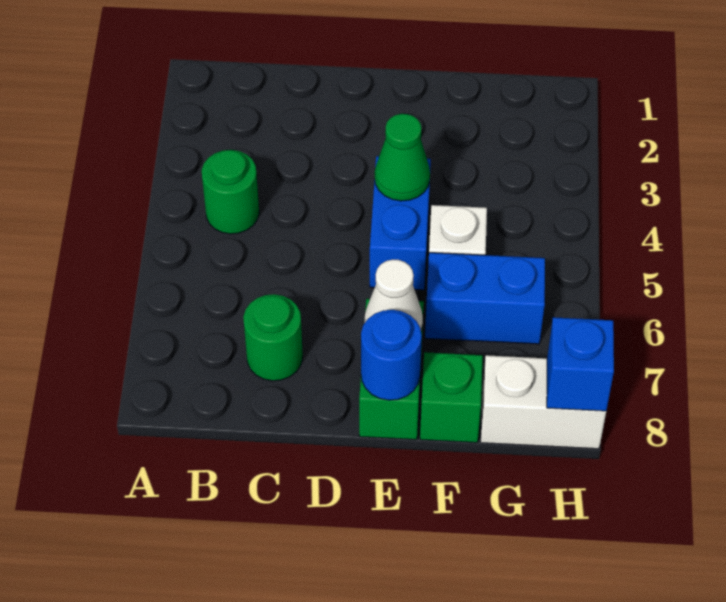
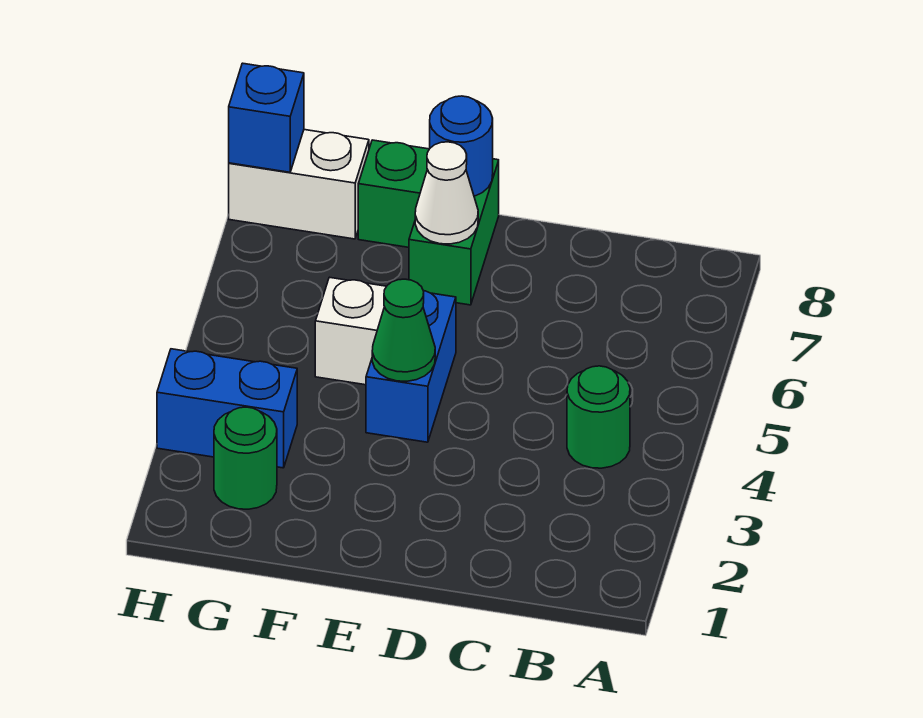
green round brick C7 level 1 -> green round brick G2 level 1
blue brick F6:G6 level 1 -> blue brick G3:H3 level 1

